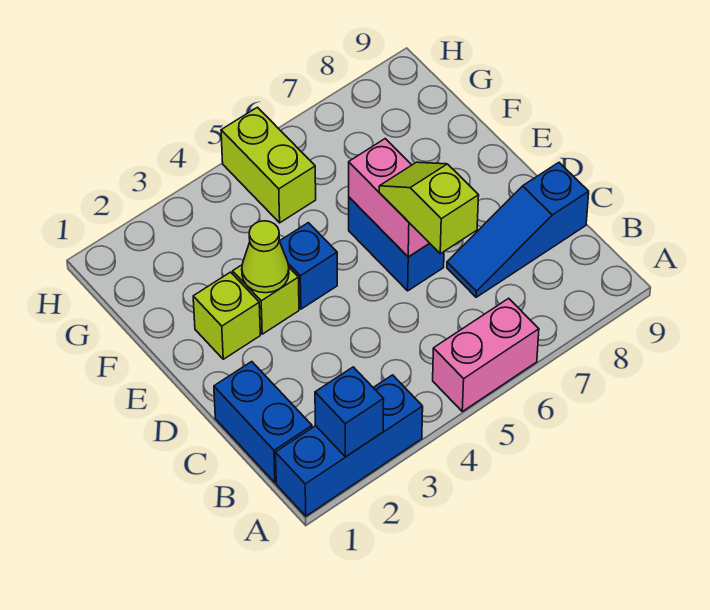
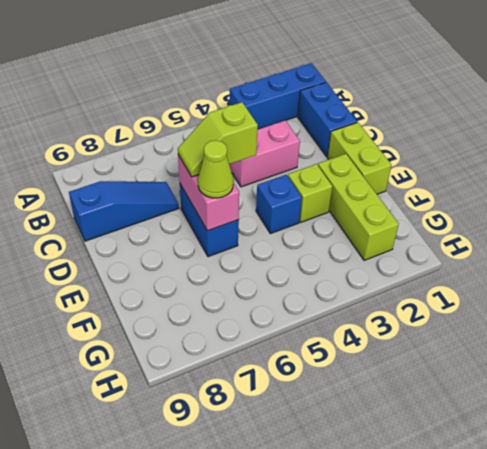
blue brick A2 level 2 -> none
pink brick A5:A6 level 1 -> pink brick C3:C4 level 1
lime slope C6:D6 level 3 top C -> lime slope D5:D6 level 3 top 5
lime brick E2 level 1 -> lime brick E2:G2 level 1
lime cone E3 level 2 -> lime cone E6 level 3
lime brick G5:H5 level 1 -> lime brick D1:E1 level 1

